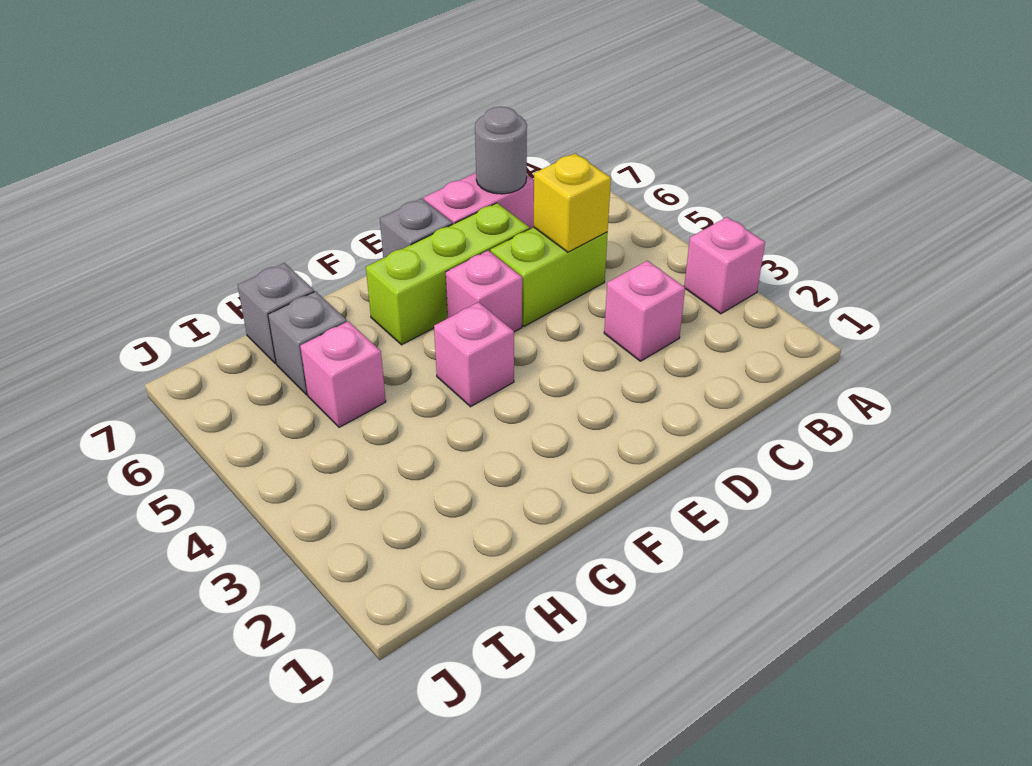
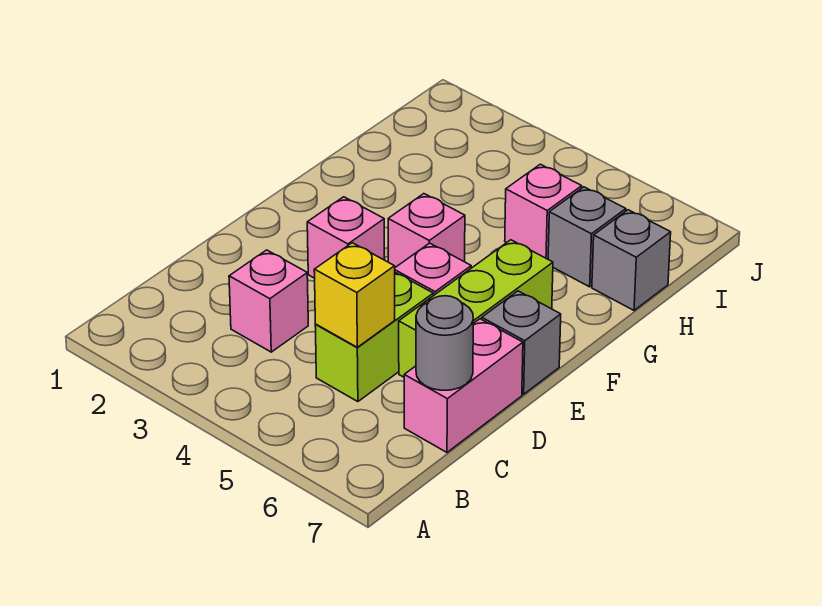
pink brick A3 level 1 -> pink brick E3 level 1

